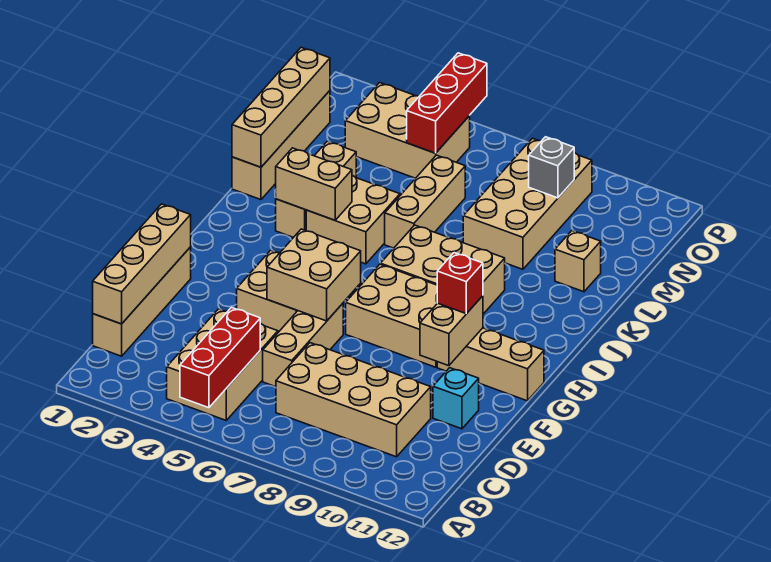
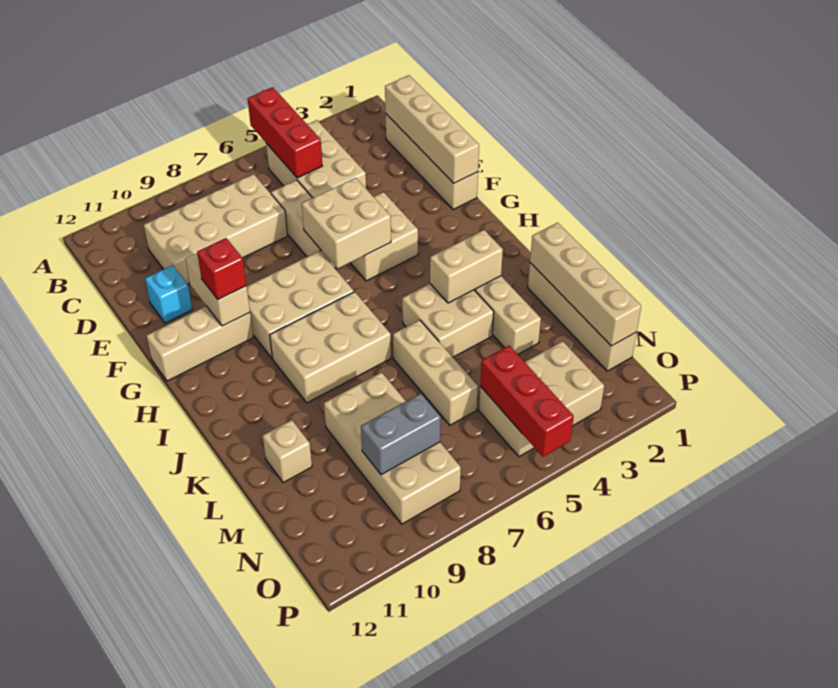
grey brick N9 level 2 -> grey brick N8:N9 level 2

